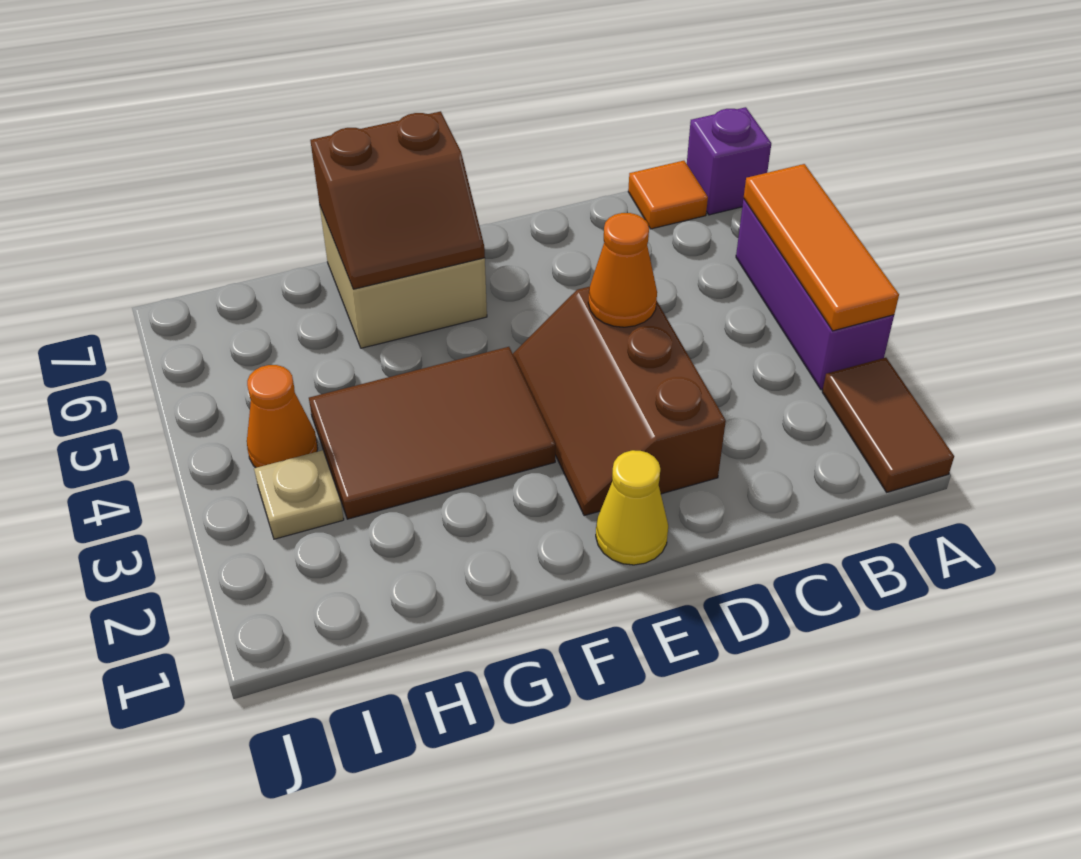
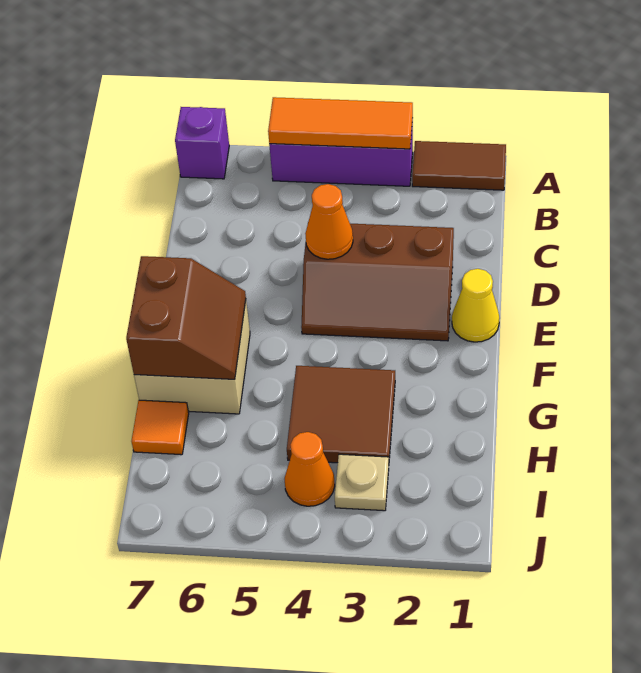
orange tile B7 level 1 -> orange tile H7 level 1
brown tile F3:H4 level 1 -> brown tile G3:H4 level 1

